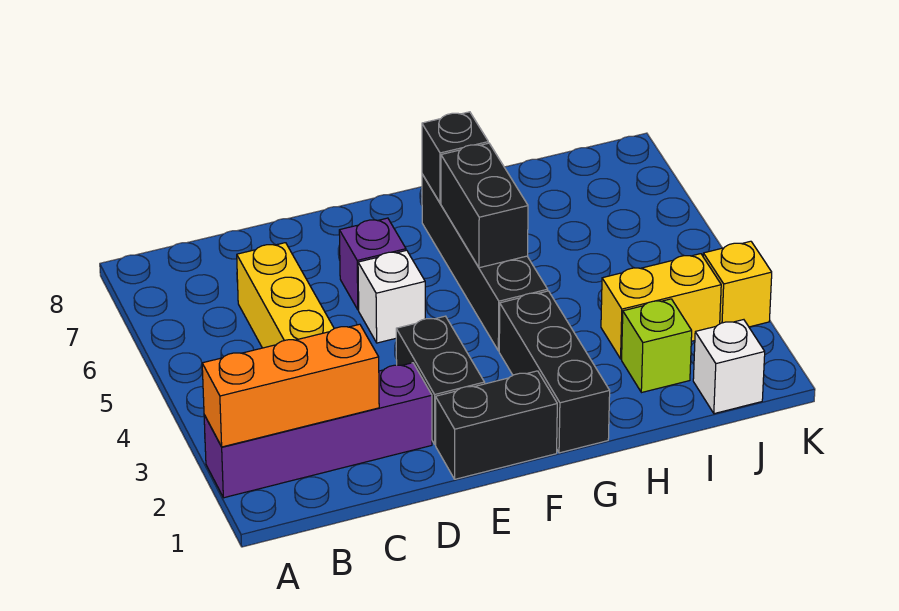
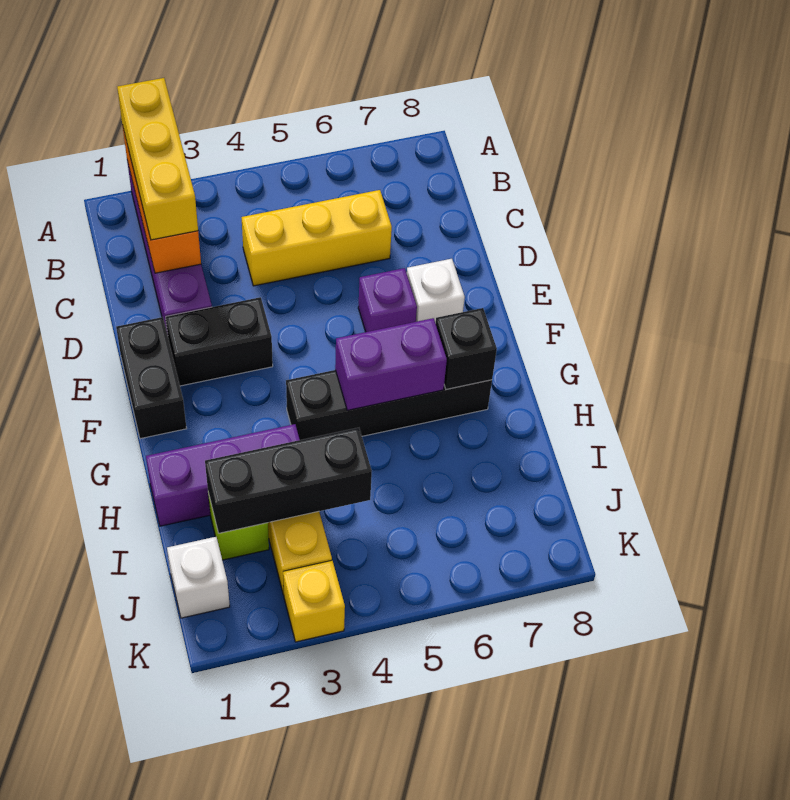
none -> yellow brick A2:C2 level 3
white brick E5 level 1 -> white brick E7 level 1
black brick G1:G3 level 1 -> black brick I2:I4 level 2
black brick G5:G6 level 2 -> purple brick G5:G6 level 2
none -> purple brick H1:H3 level 1

